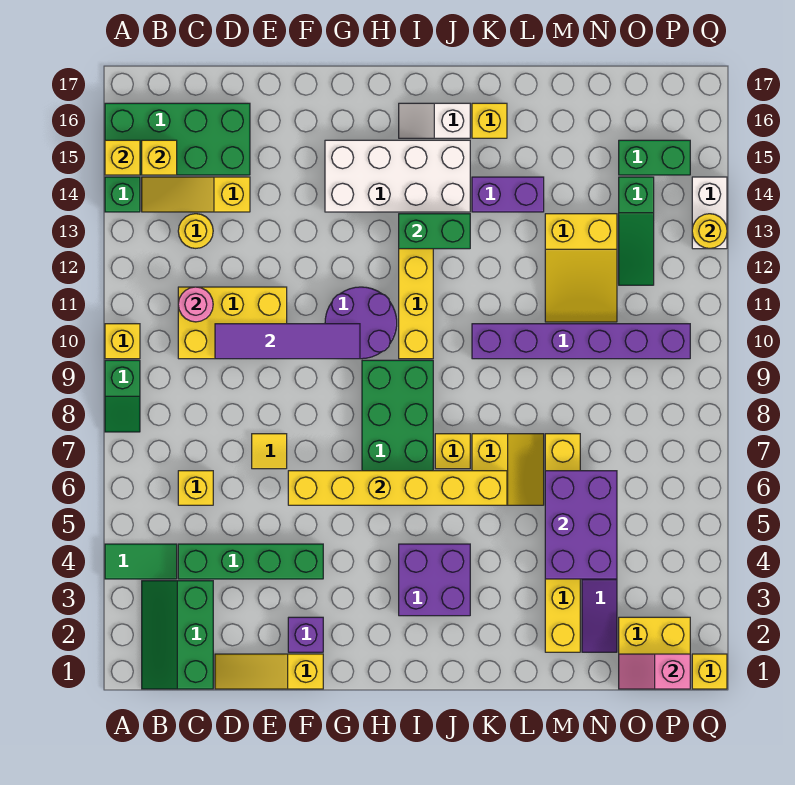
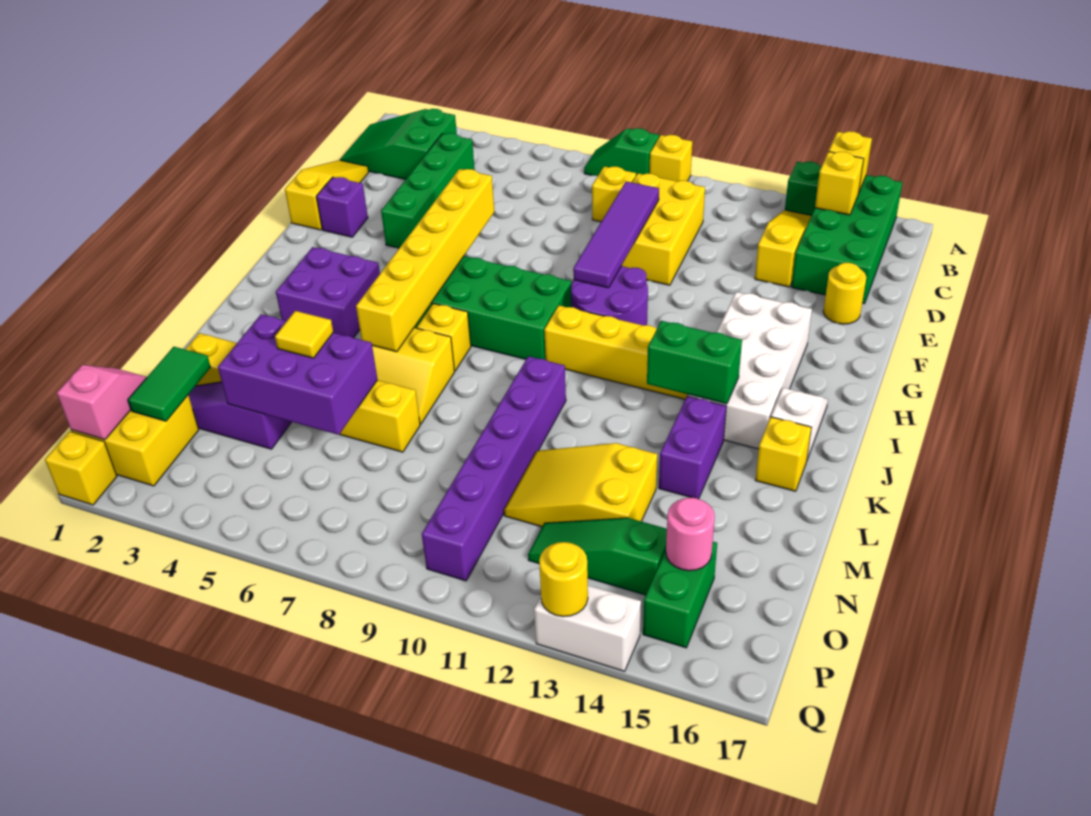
green tile A4:B4 level 1 -> green tile N2:O2 level 2
green slope B1:C3 level 1 top C -> green slope B1:C3 level 1 top 3
yellow brick C6 level 1 -> yellow brick C9 level 1
pink round brick C11 level 2 -> pink round brick O15 level 2
yellow round brick C13 level 1 -> yellow round brick E16 level 1
yellow tile E7 level 1 -> yellow tile M5 level 3
green brick I13:J13 level 2 -> green brick J13:J14 level 2

